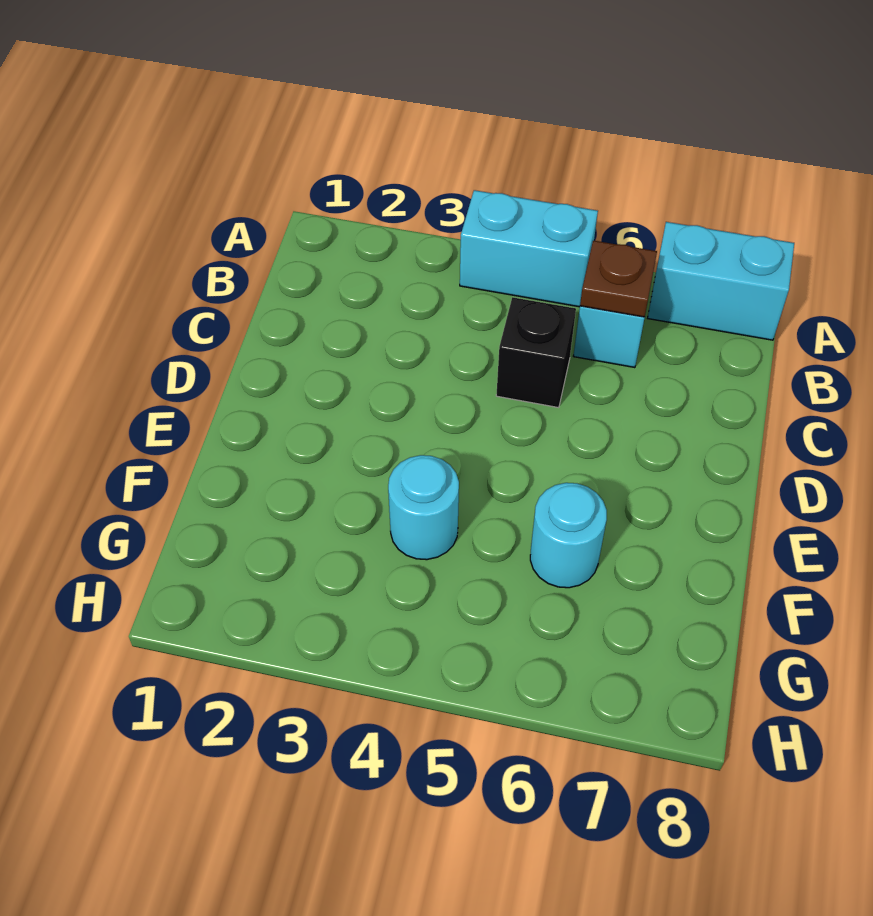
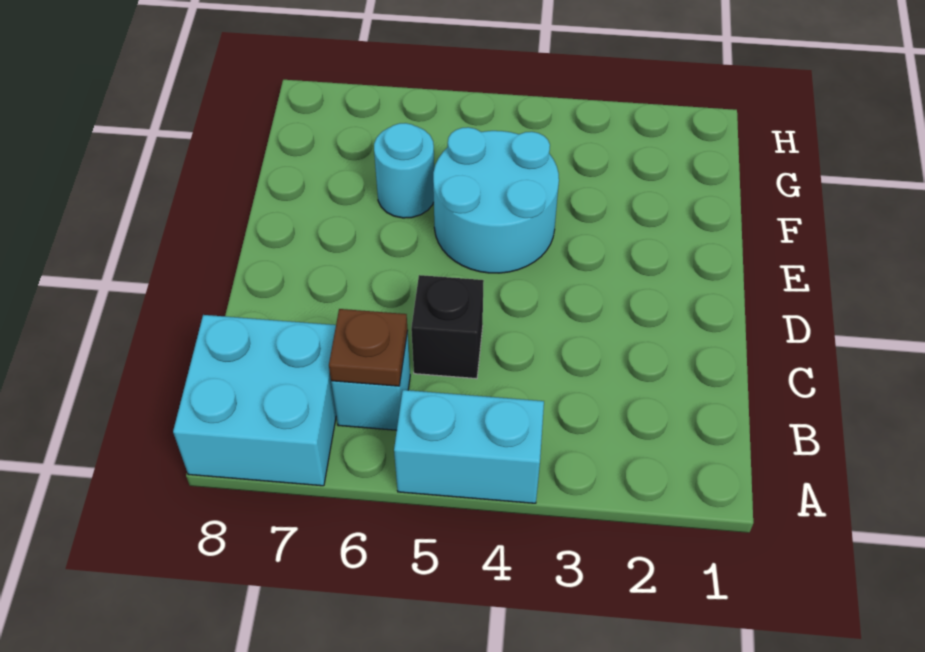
cyan brick A7:A8 level 1 -> cyan brick A7:B8 level 1
cyan round brick F4 level 1 -> cyan round brick E4:F5 level 1

